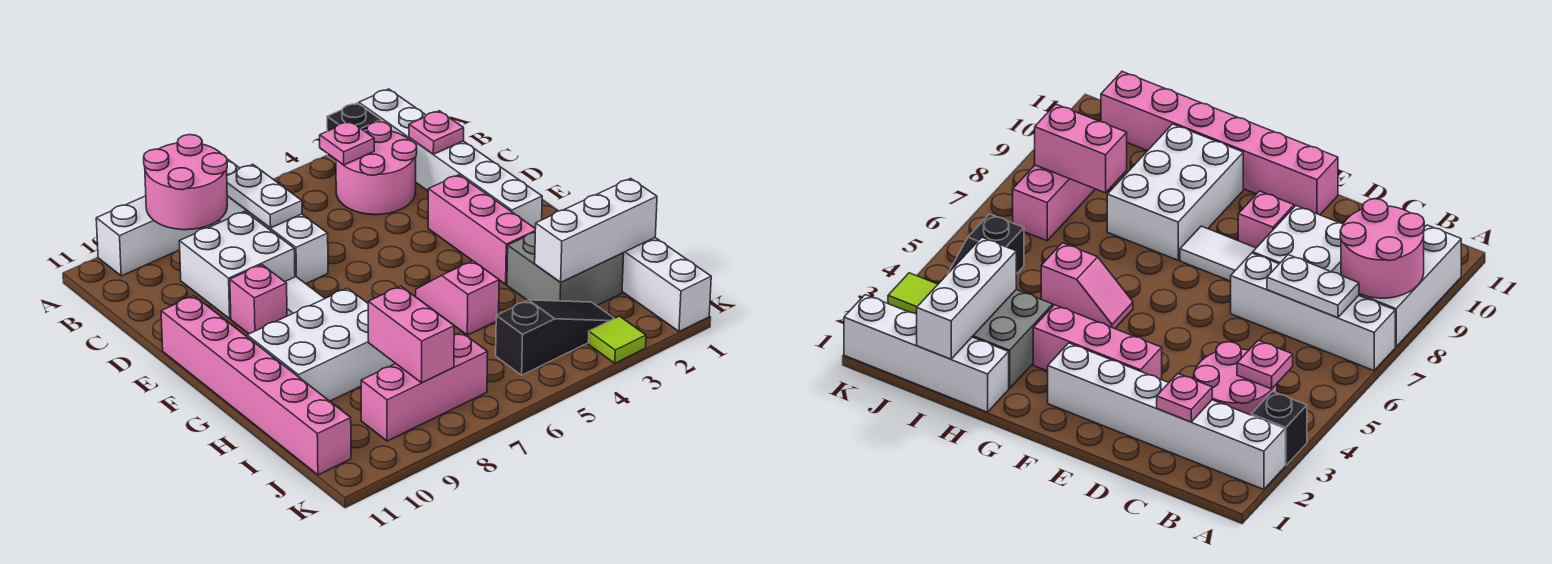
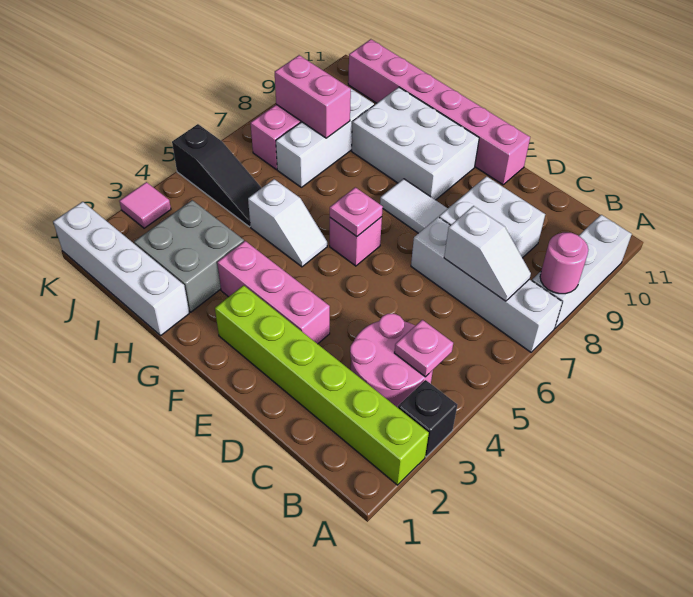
white brick A2:F2 level 1 -> lime brick A2:F2 level 1
pink round brick A8:B9 level 2 -> pink round brick A8 level 2
white plate B7:C7 level 2 -> white slope B7:C7 level 2 top C
pink plate C2 level 2 -> pink plate F6 level 2
pink brick E9 level 1 -> pink brick F6 level 1
pink slope G5:H5 level 1 top H -> white slope G5:H5 level 1 top H
white brick G8:H10 level 1 -> white brick F9:H10 level 1
white brick I1:I3 level 2 -> white brick I7:I9 level 1
black slope J3:J5 level 1 top 5 -> black slope I5:K5 level 1 top K
lime tile K3 level 1 -> pink tile K3 level 1

